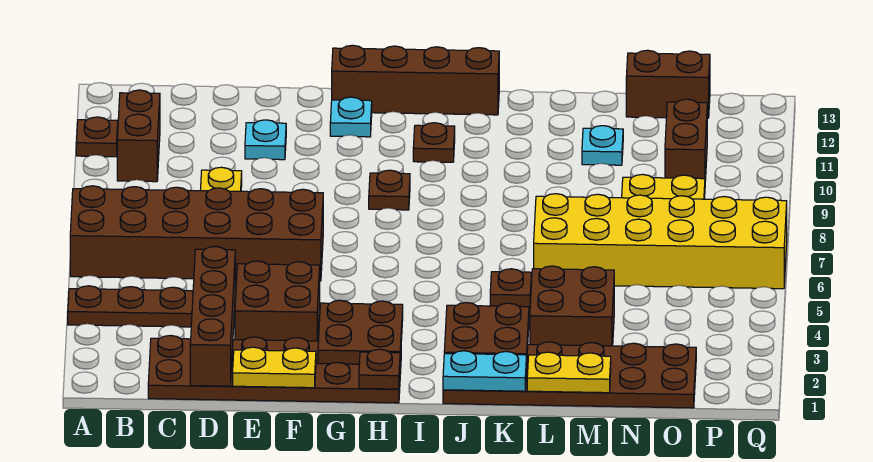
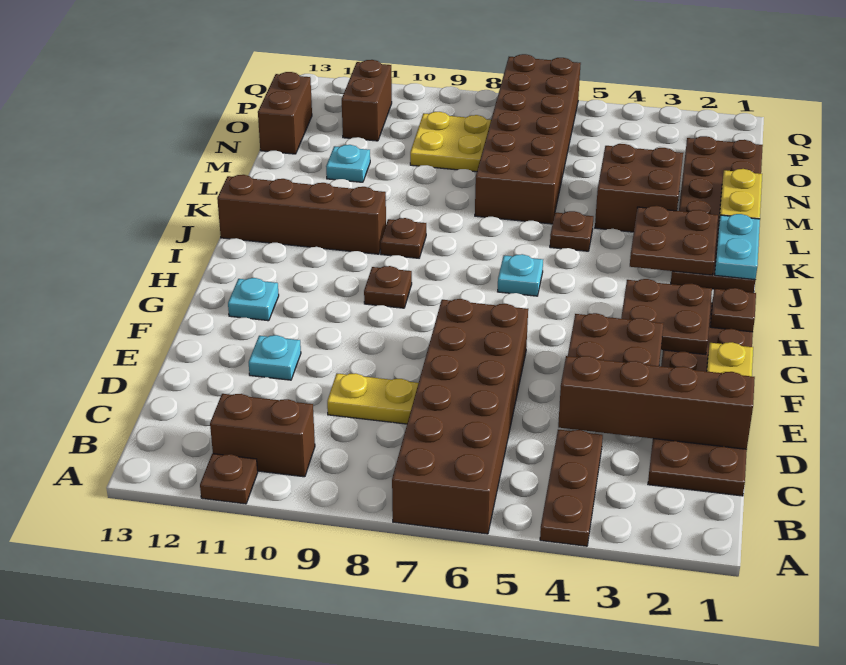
brown brick G13:J13 level 1 -> brown brick J10:J13 level 1
none -> cyan plate I6 level 1
brown plate I11 level 1 -> brown plate J9 level 1
yellow brick L6:Q7 level 1 -> brown brick L6:Q7 level 1
brown brick O10:O11 level 1 -> brown brick O11:P11 level 1

